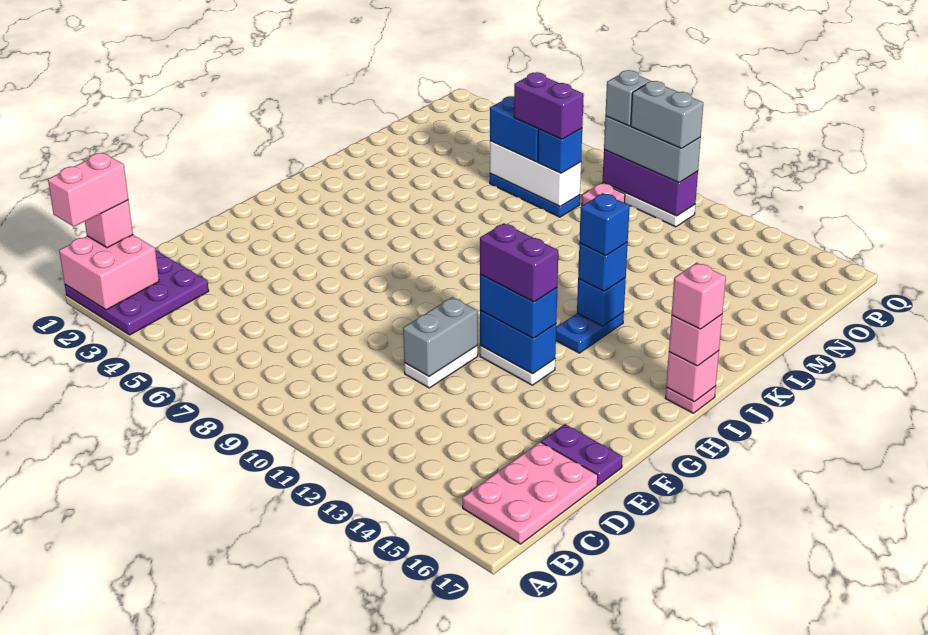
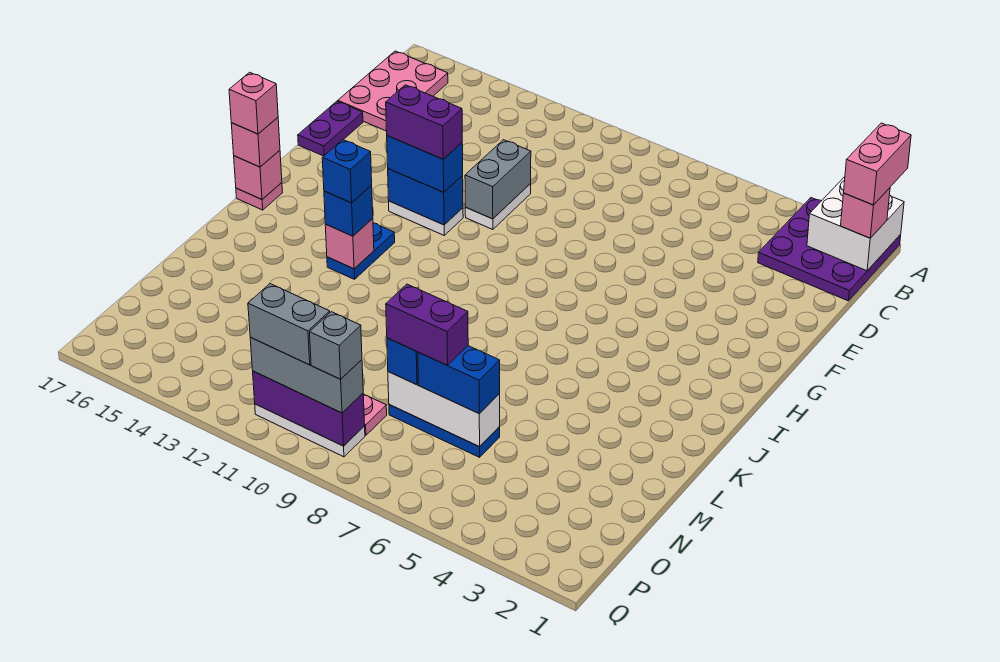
pink brick A1:B2 level 2 -> white brick A1:B2 level 2
purple plate E16:E17 level 1 -> purple plate E17:F17 level 1
blue brick J13 level 2 -> pink brick J13 level 2

